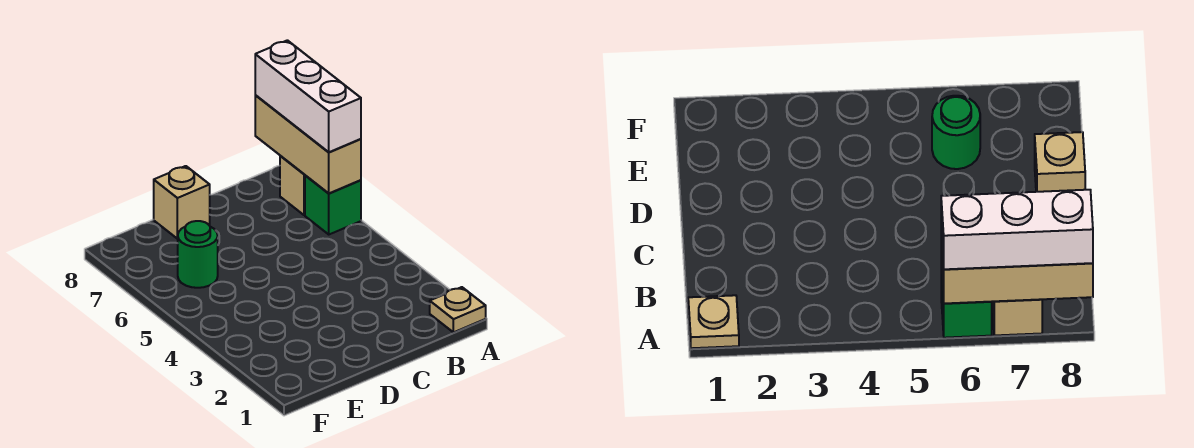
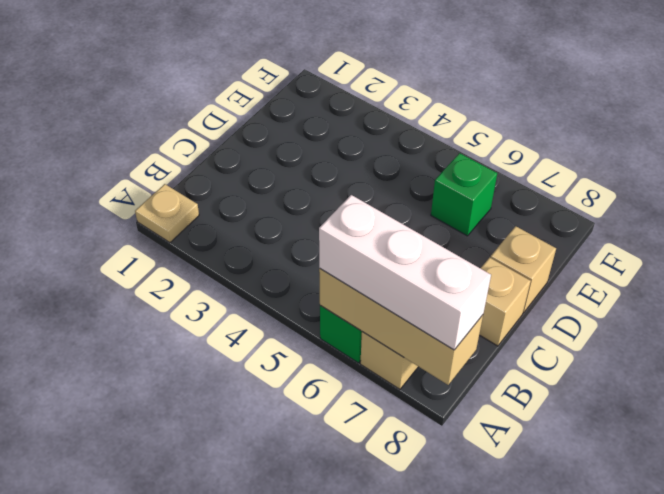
none -> tan brick C8 level 1
green round brick E6 level 1 -> green brick E6 level 1

